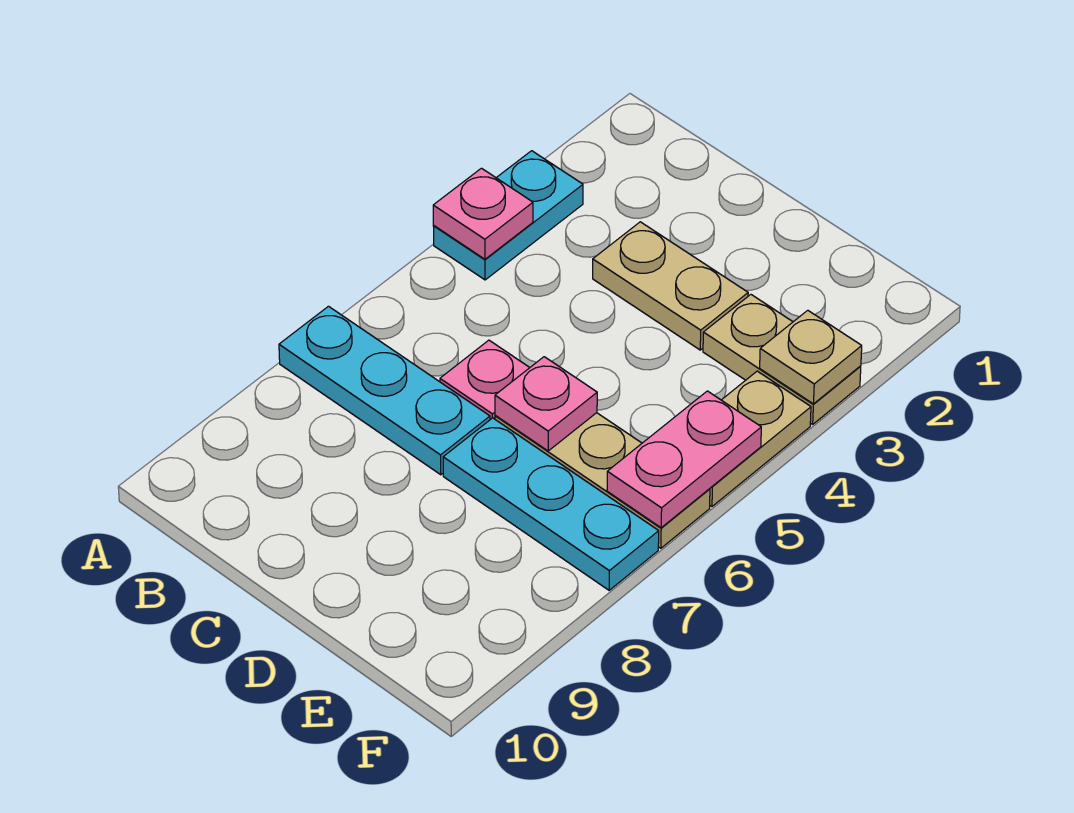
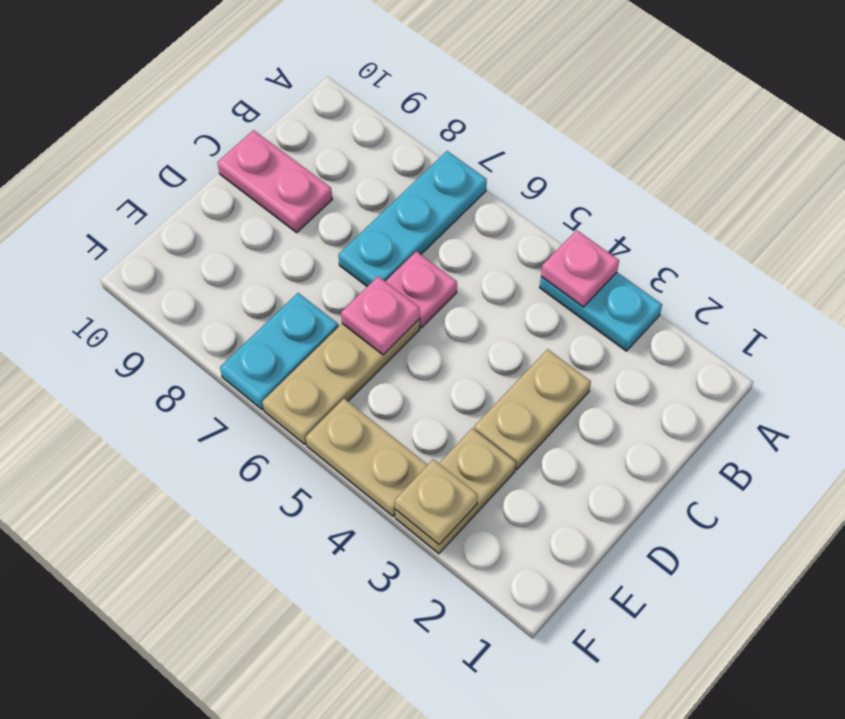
cyan plate D7:F7 level 1 -> cyan plate E7:F7 level 1
pink plate F5:F6 level 2 -> pink plate C9:C10 level 1

